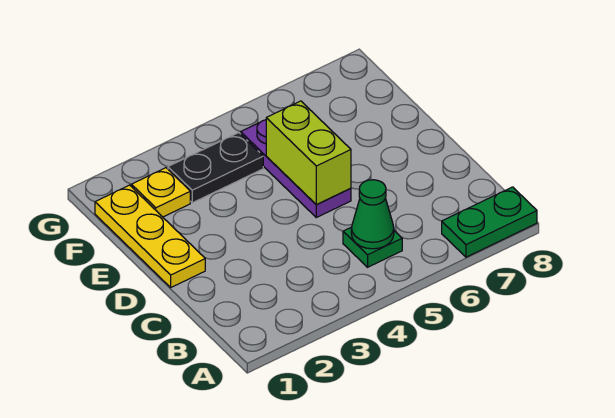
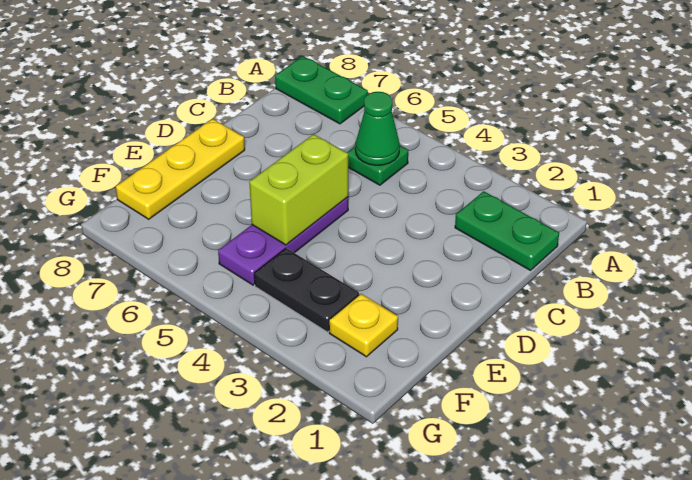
none -> green plate B1:B2 level 1
yellow plate D1:F1 level 1 -> yellow plate D8:F8 level 1

